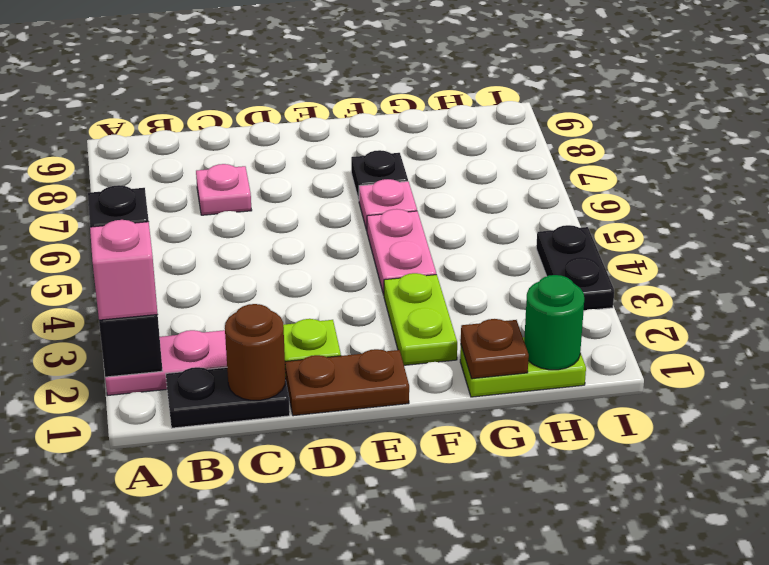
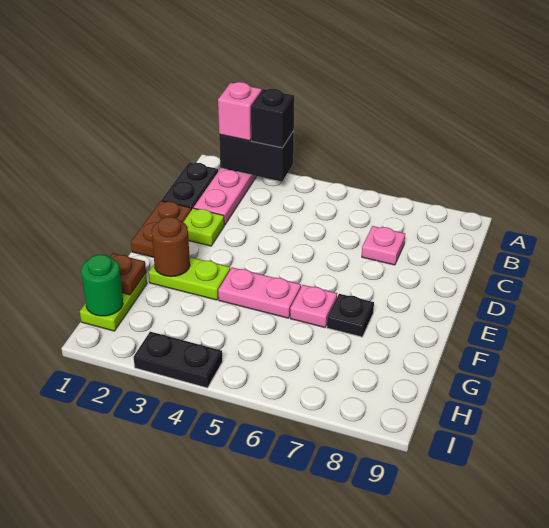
brown round brick C1 level 2 -> brown round brick F2 level 2

